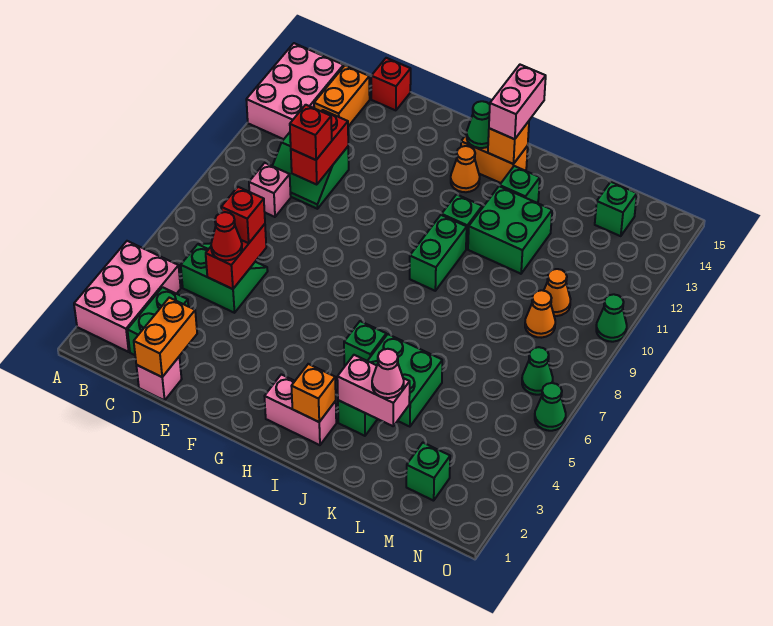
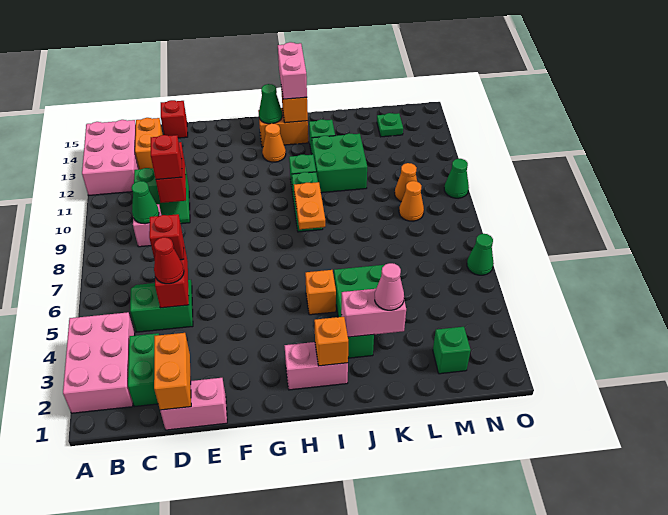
pink brick D1 level 1 -> pink brick D1:E1 level 1
green brick I5 level 1 -> orange brick I5 level 1
none -> orange plate I8:I9 level 2
green brick M14 level 1 -> green plate M14 level 1
green cone N7 level 1 -> green cone C9 level 2

